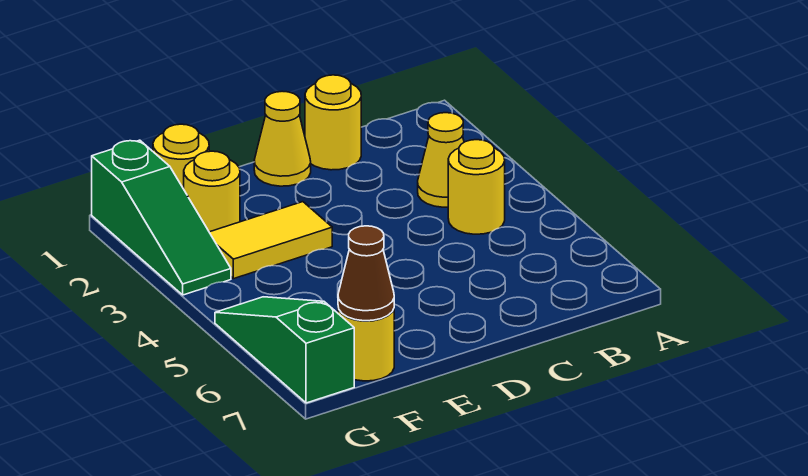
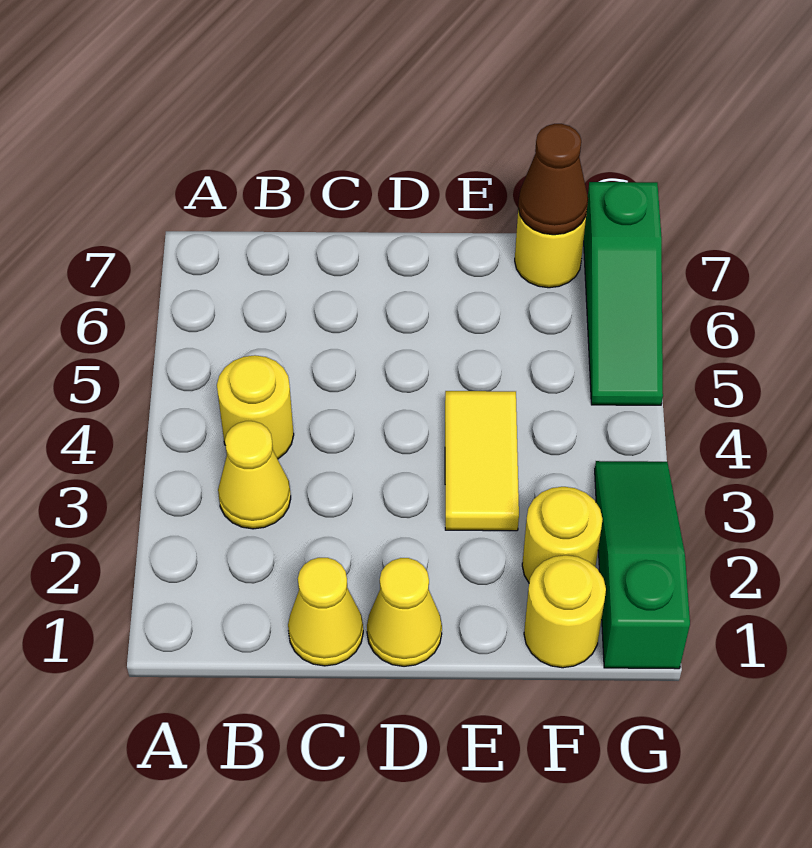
yellow round brick C1 level 1 -> yellow cone C1 level 1
yellow tile E3:F3 level 1 -> yellow tile E3:E4 level 1

